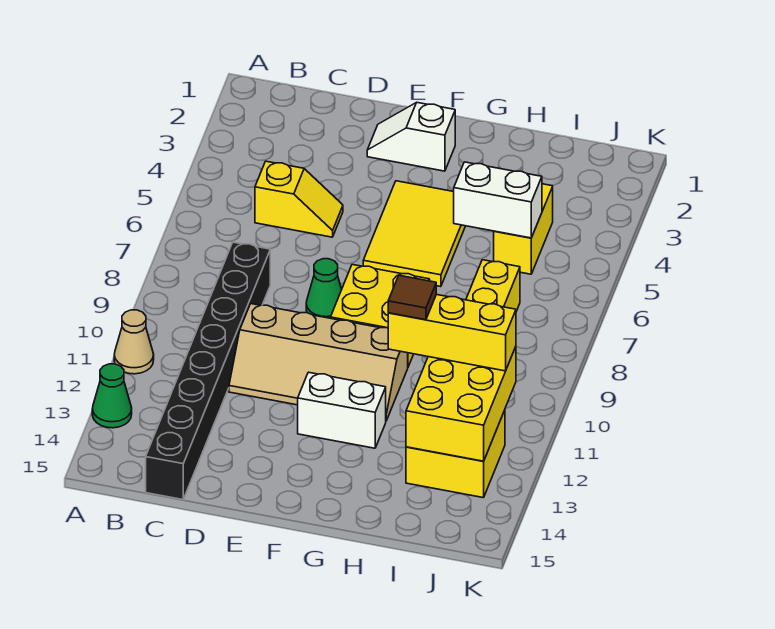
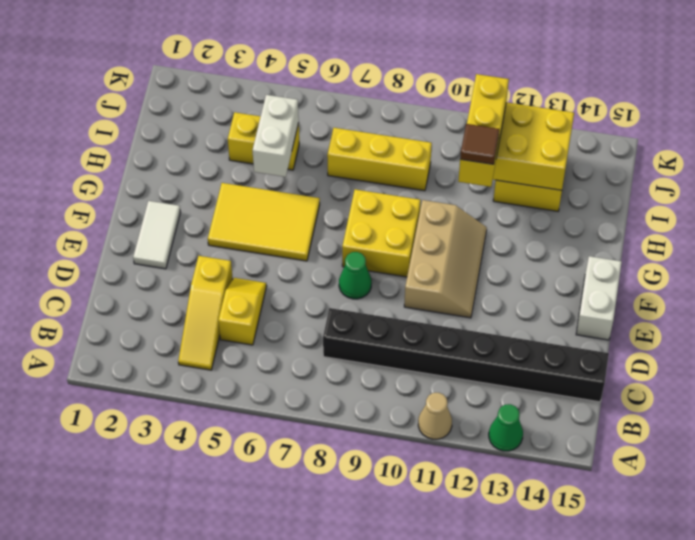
none -> yellow slope B4:D4 level 1 top D
tan slope D10:G11 level 1 top 10 -> tan slope E10:G11 level 1 top 10
white slope E2:F2 level 1 top F -> white tile E2:F2 level 1
white brick F12:G12 level 1 -> white brick E15:F15 level 1

